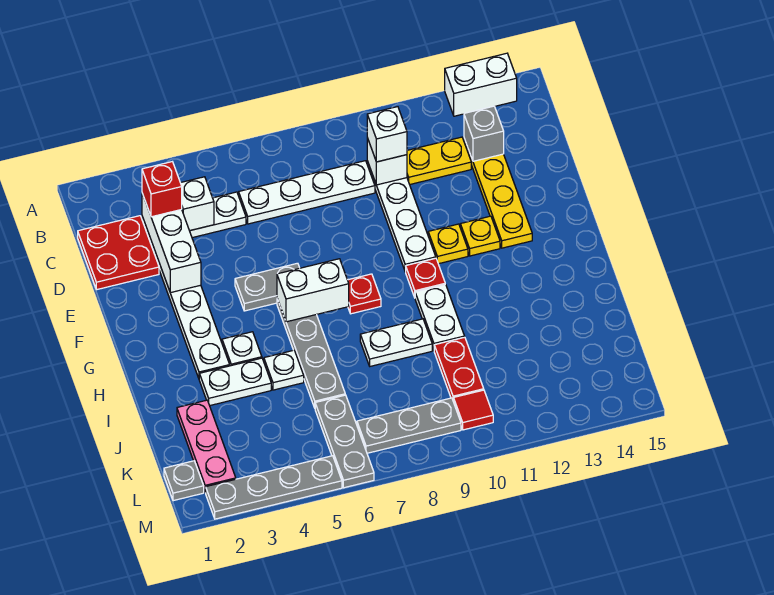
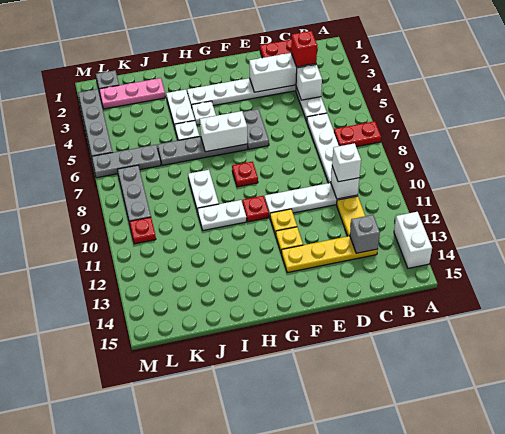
white brick G6:G7 level 2 -> white brick G6:H6 level 2
red plate J10:K10 level 1 -> red plate A7:B7 level 1
red tile L10 level 1 -> red plate L10 level 1

